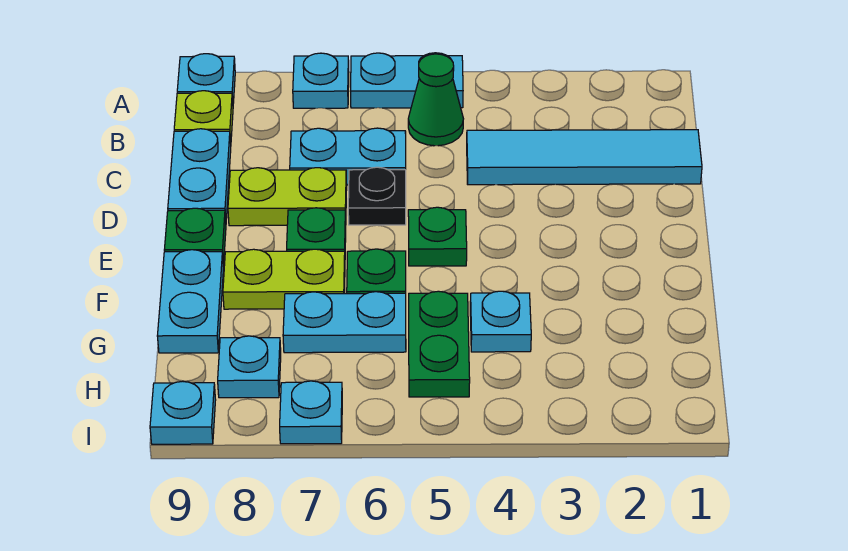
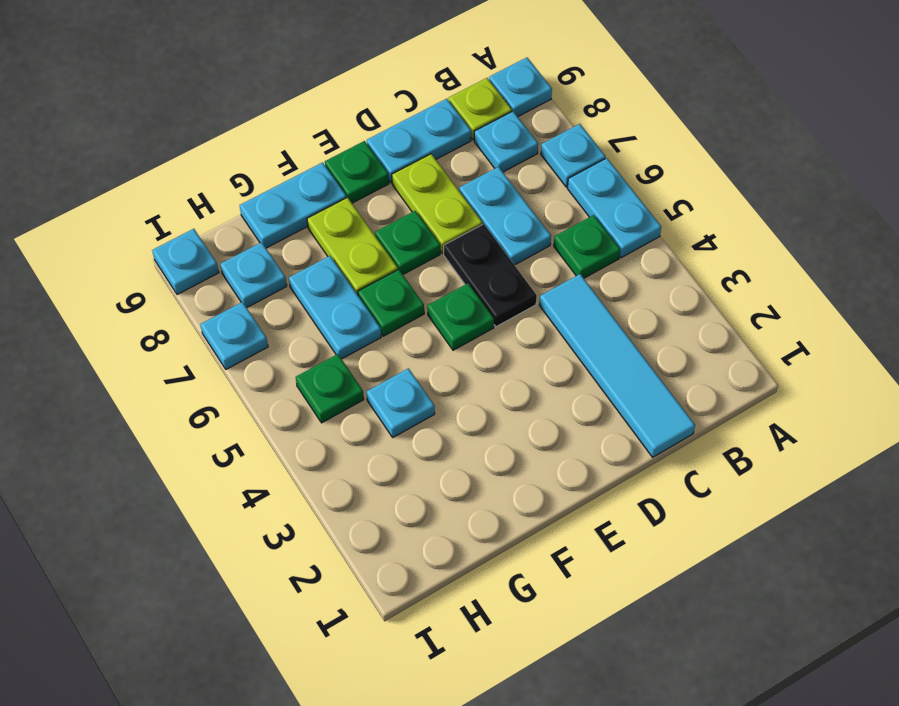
green cone B5 level 1 -> green plate B5 level 1
none -> cyan plate B8 level 1
black plate D6 level 1 -> black plate D5:D6 level 1
green plate G5:H5 level 1 -> green plate H5 level 1

